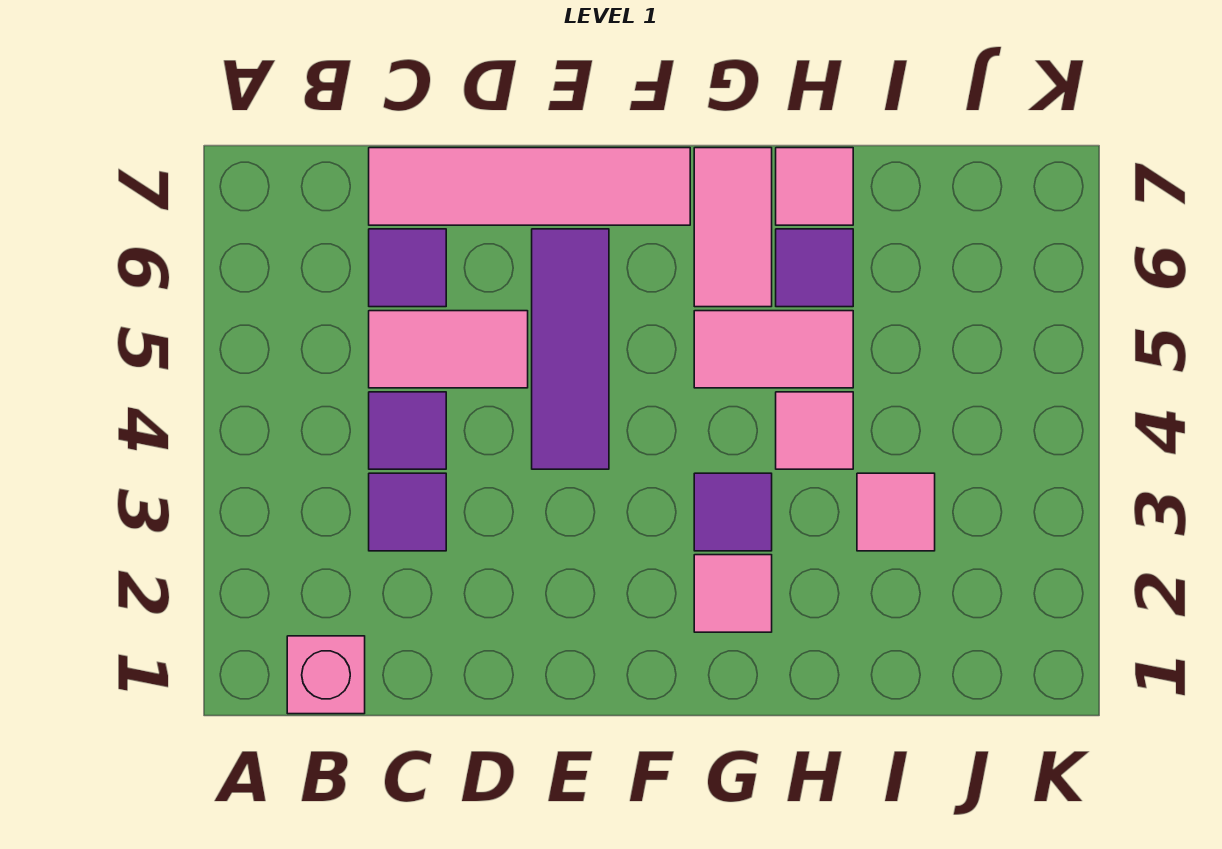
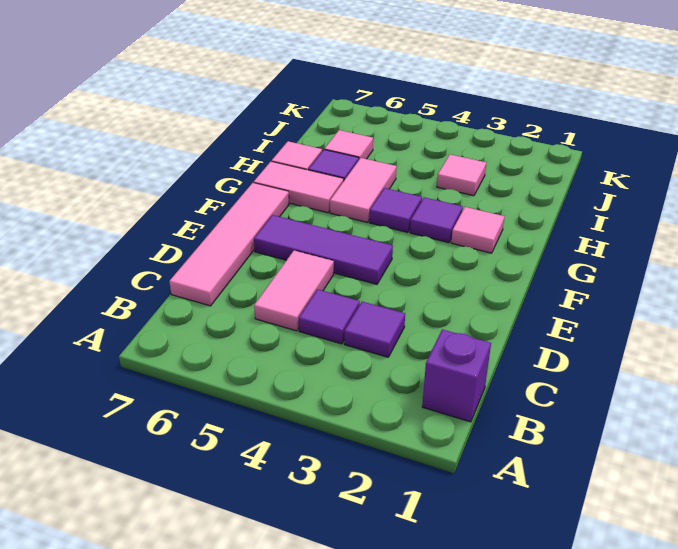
pink brick B1 level 1 -> purple brick B1 level 1
purple tile C6 level 1 -> purple tile G4 level 1
pink tile H4 level 1 -> pink tile I6 level 1

